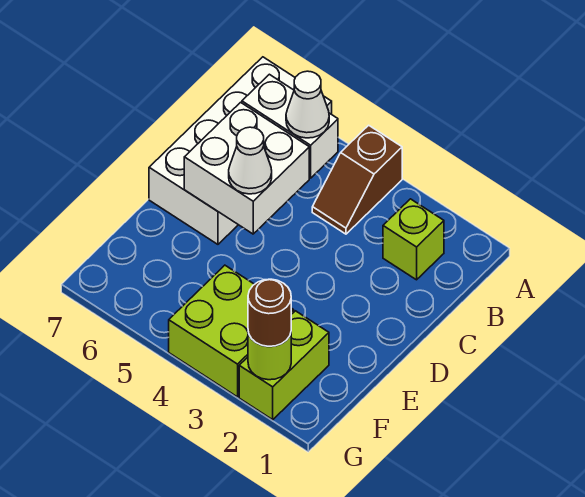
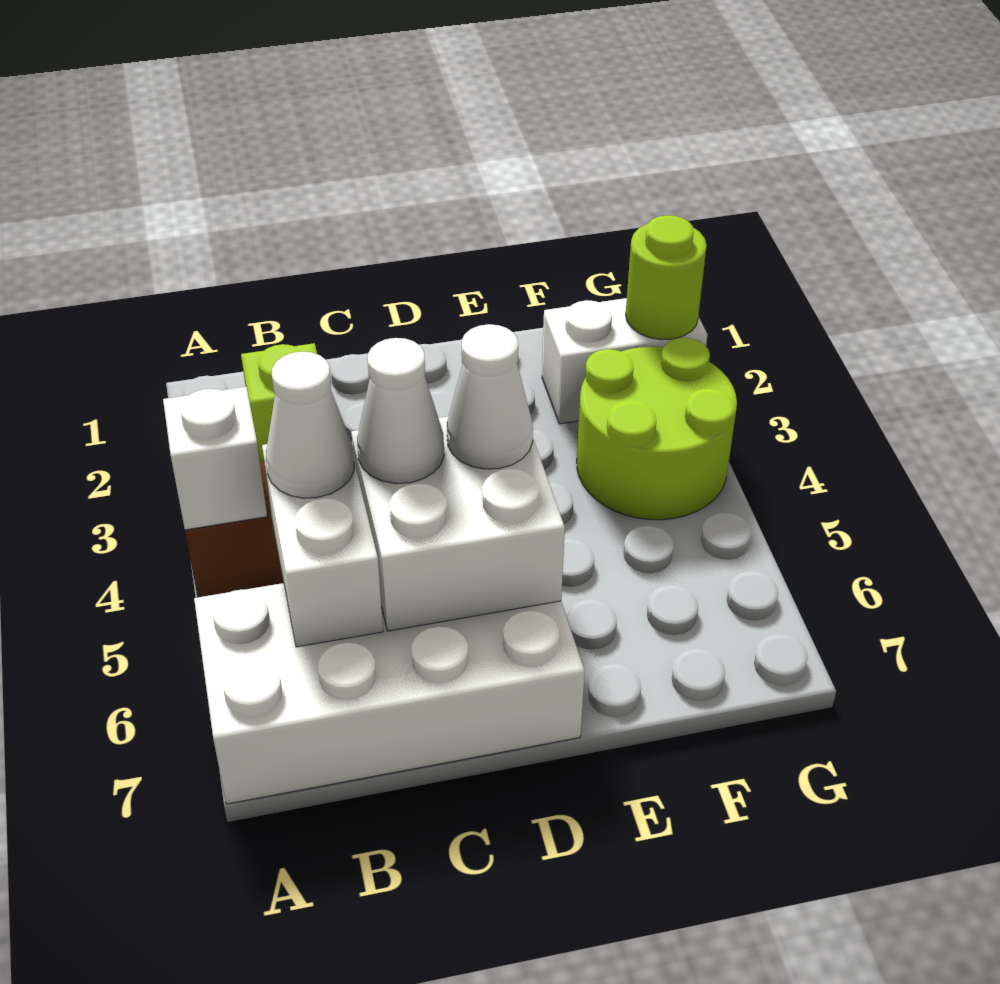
none -> white brick A4 level 2
none -> white cone C5 level 3
lime brick F2:G2 level 1 -> white brick F2:G2 level 1
lime brick F3:G4 level 1 -> lime round brick F3:G4 level 1
brown round brick G2 level 3 -> none

